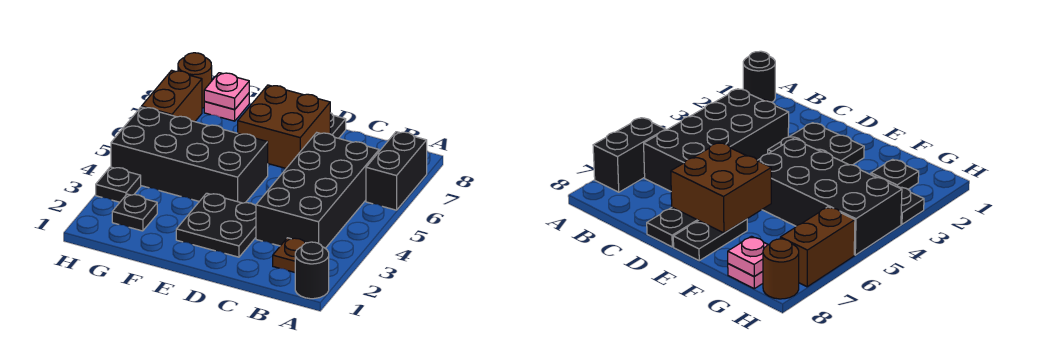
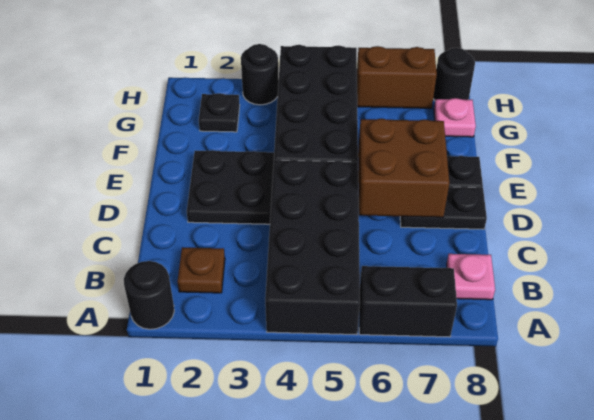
black brick B3:C6 level 1 -> black brick A4:D5 level 1
pink plate G8 level 2 -> pink plate B8 level 1
black plate H3 level 1 -> black round brick H3 level 1
brown round brick H8 level 1 -> black round brick H8 level 1

